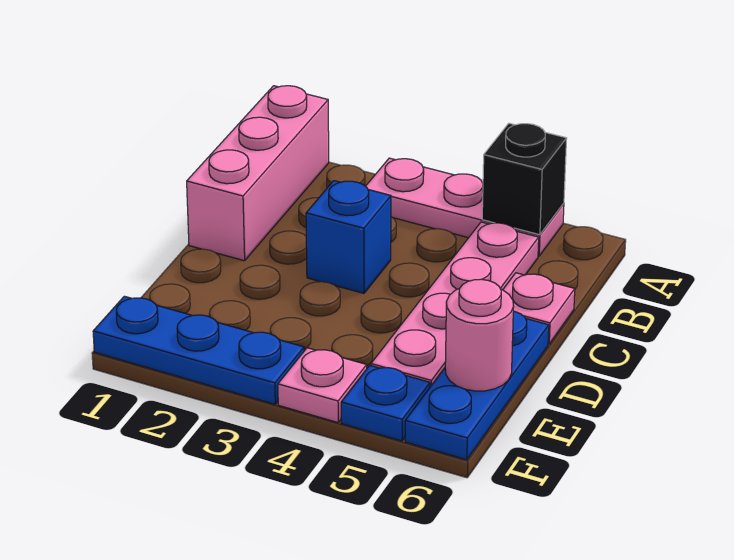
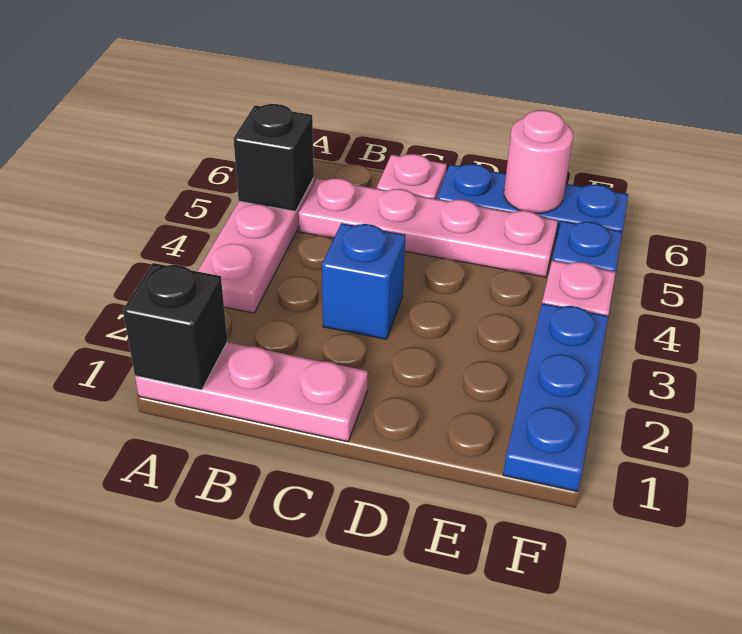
pink brick A1:C1 level 1 -> pink plate A1:C1 level 1
none -> black brick A1 level 2

